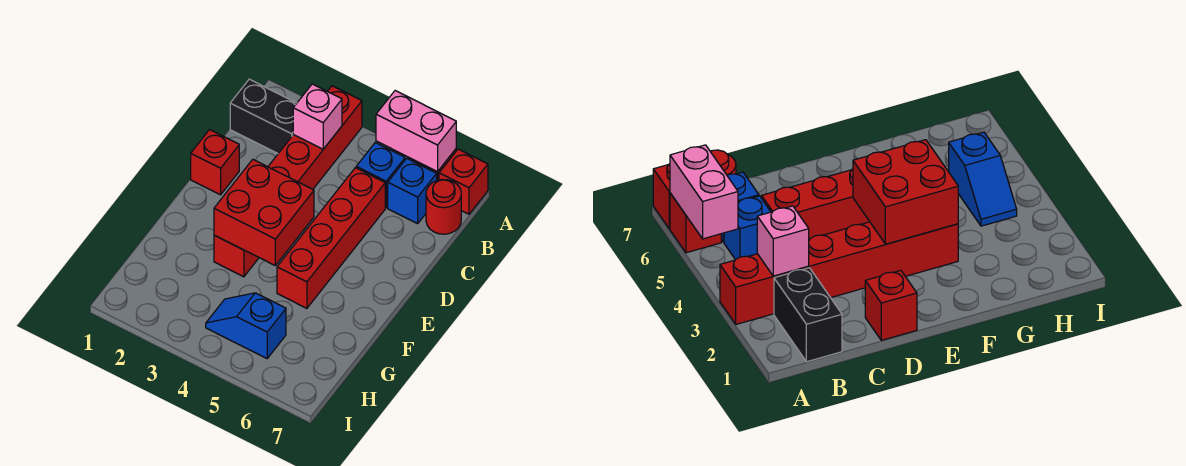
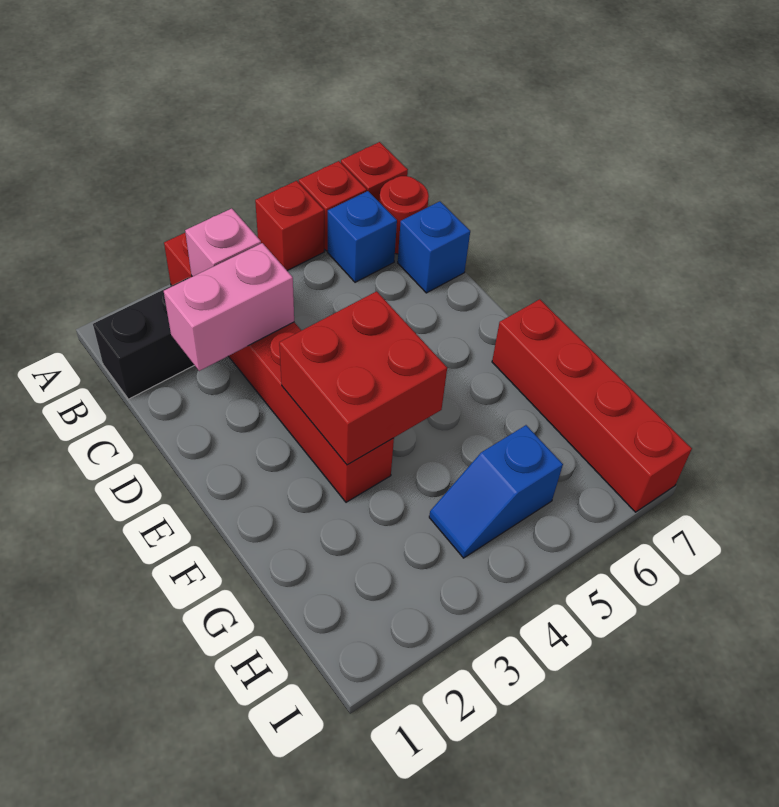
pink brick A5:A6 level 2 -> pink brick C2:C3 level 2
blue brick B5 level 1 -> blue brick C7 level 1
red brick C5:F5 level 1 -> red brick F7:I7 level 1
red brick D1 level 1 -> red brick A5 level 1

